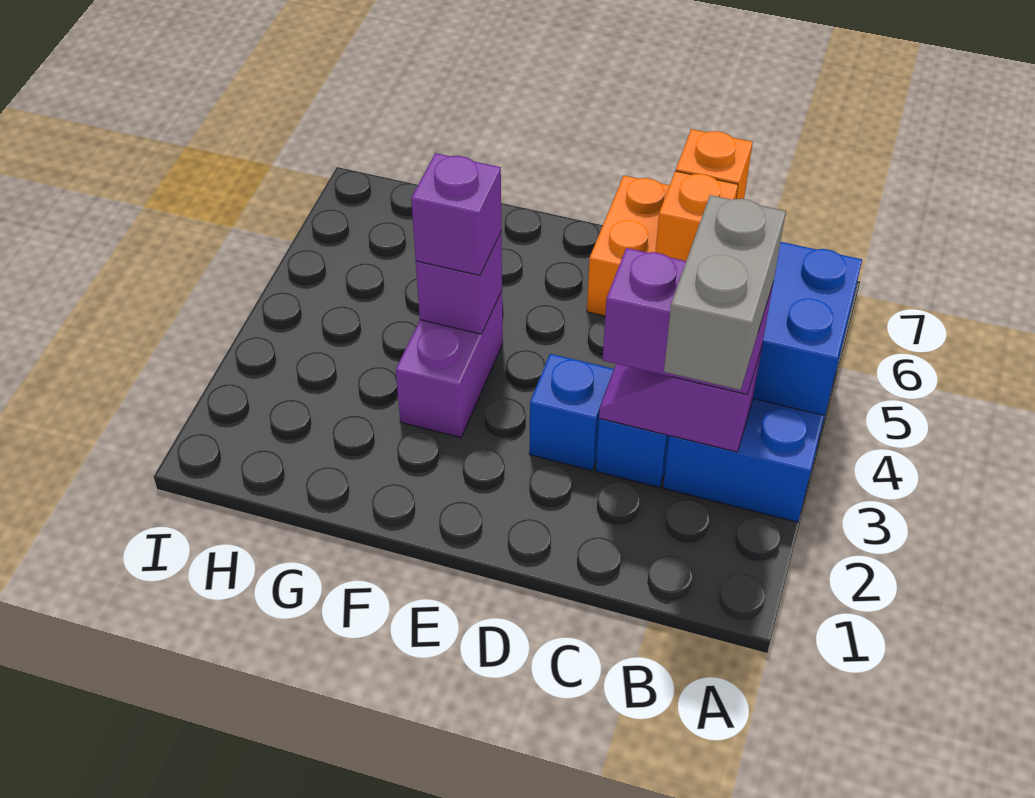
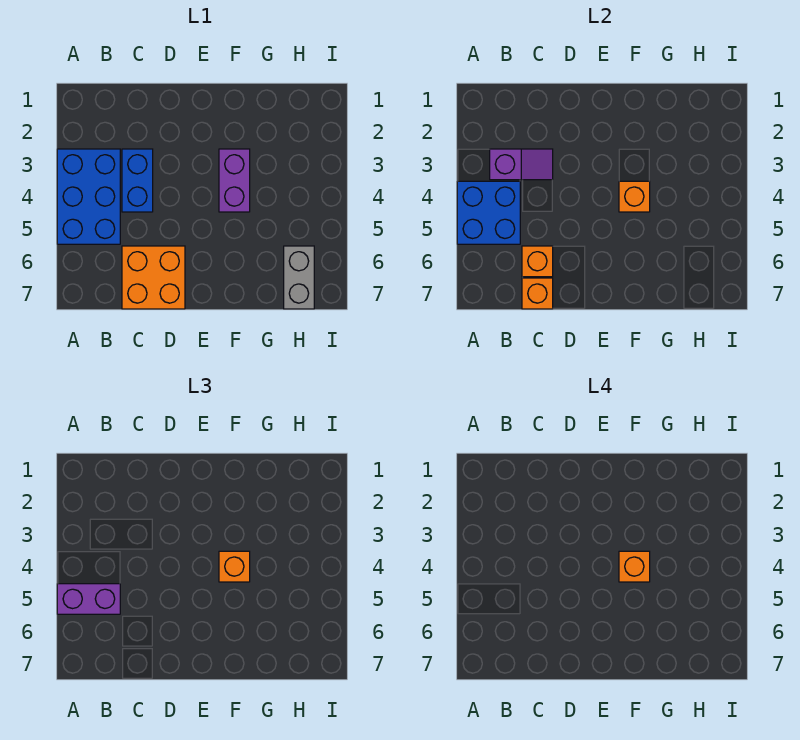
grey brick B2:B3 level 4 -> grey brick H6:H7 level 1
purple brick B3:C3 level 3 -> purple brick A5:B5 level 3
blue brick D3 level 1 -> none
purple brick F4 level 2 -> orange brick F4 level 2
purple brick F4 level 3 -> orange brick F4 level 3
none -> orange brick F4 level 4

